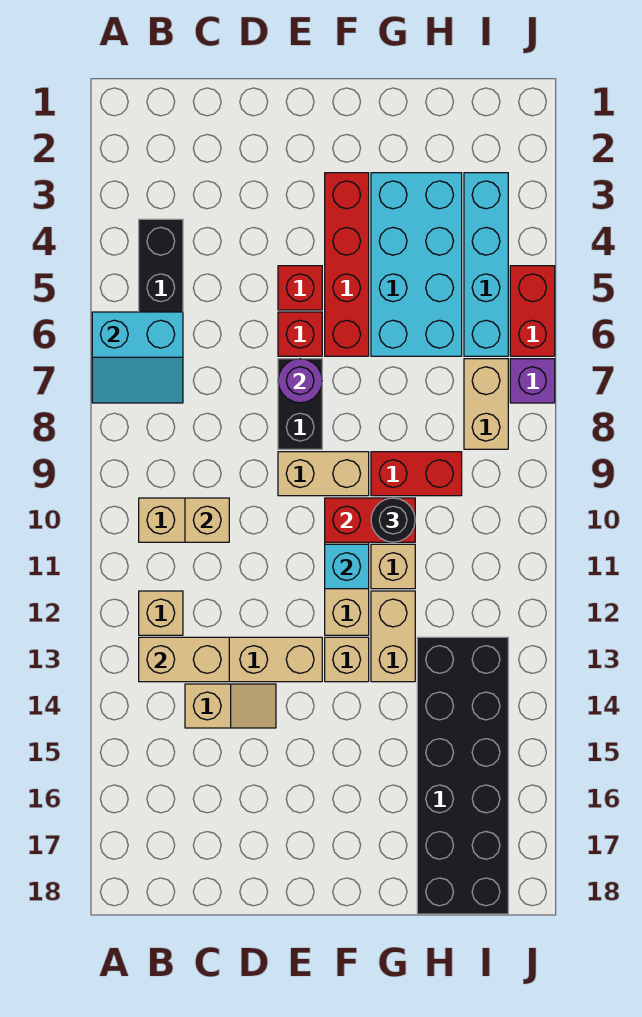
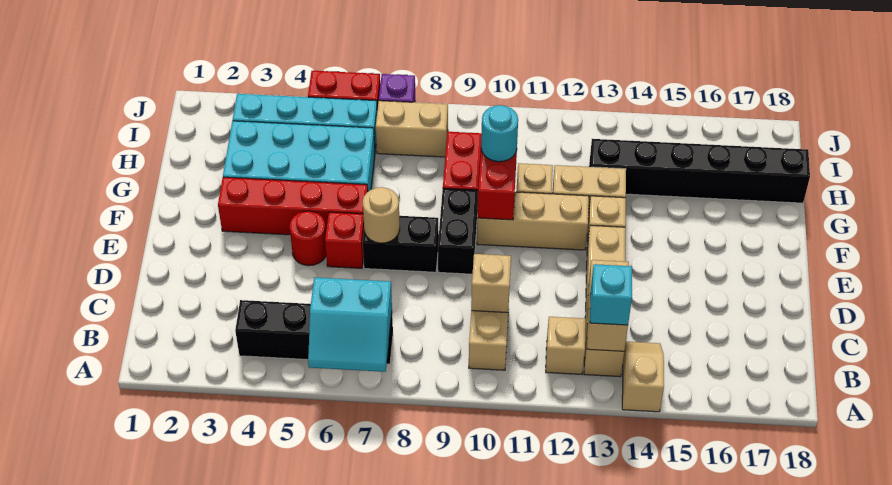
cyan slope A6:B7 level 2 top 6 -> cyan slope A6:B7 level 2 top B
tan slope C14:D14 level 1 top C -> tan slope A14:B14 level 1 top A
red brick E5 level 1 -> red round brick E5 level 1
purple round brick E7 level 2 -> tan round brick E7 level 2
tan brick E9:F9 level 1 -> black brick E9:F9 level 1
cyan brick F11 level 2 -> cyan brick B13 level 3
black round brick G10 level 3 -> cyan round brick G10 level 3
black brick H13:I18 level 1 -> black brick H13:H18 level 1

